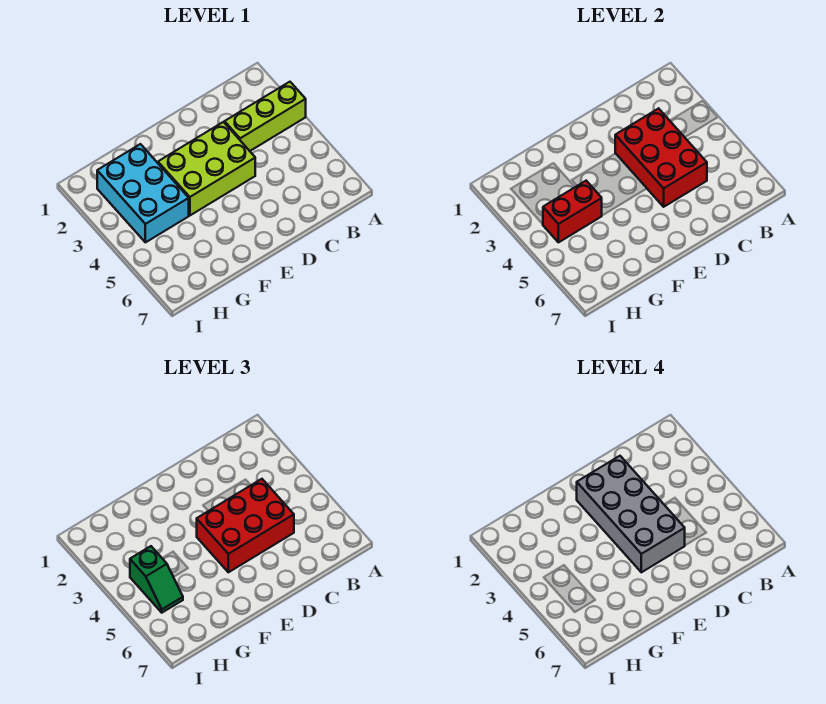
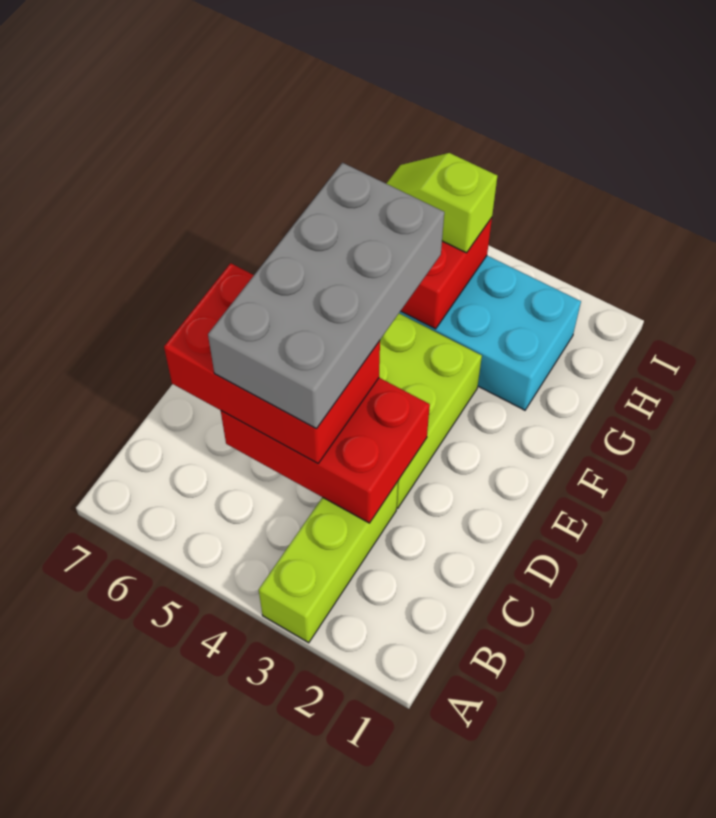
red brick C4:E5 level 3 -> red brick C4:D6 level 3
grey brick D2:E5 level 4 -> grey brick C4:F5 level 4
green slope H4:H5 level 3 top 4 -> lime slope H4:H5 level 3 top 4

